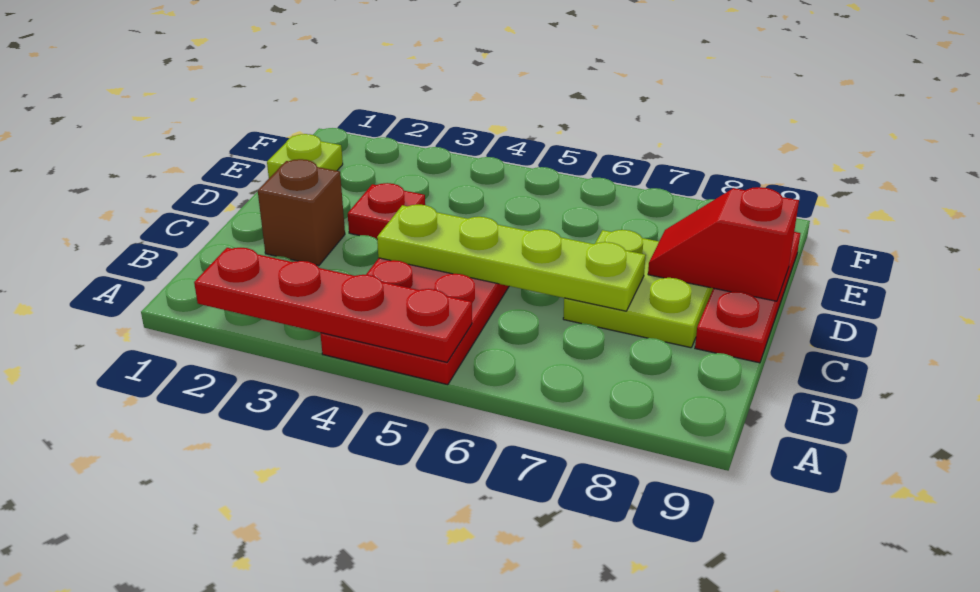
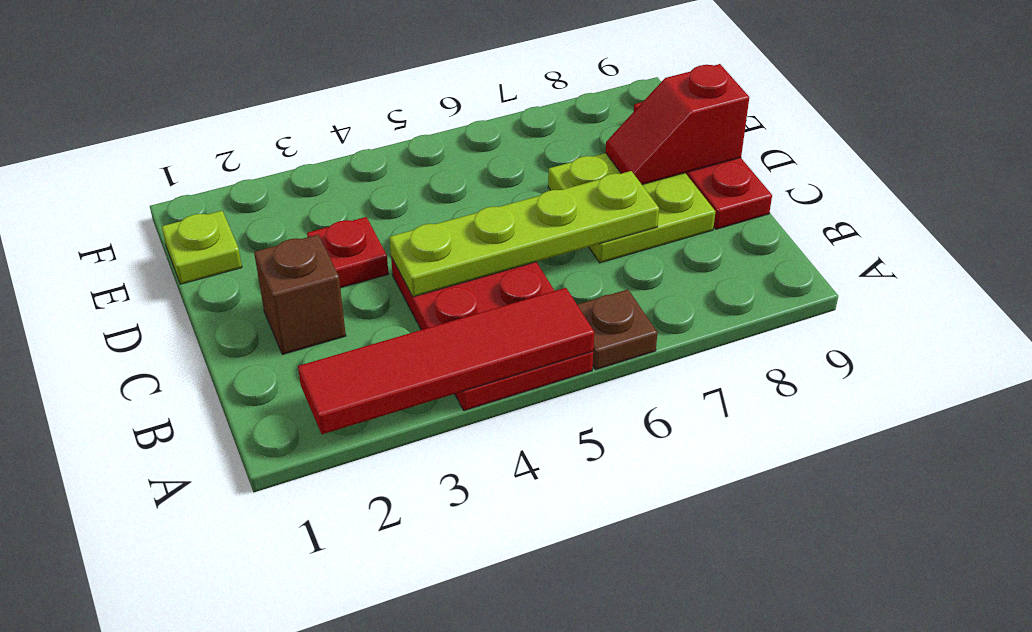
red plate A2:A5 level 2 -> red tile A2:A5 level 2
none -> brown plate A6 level 1

